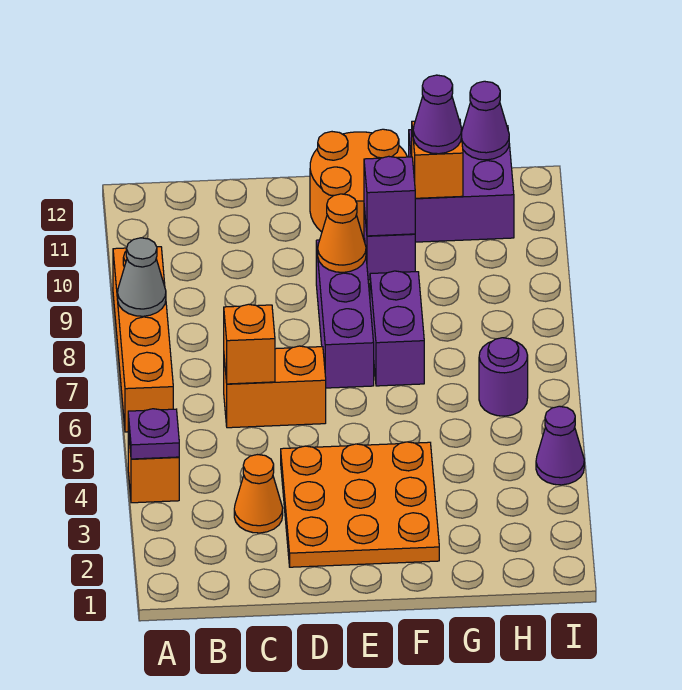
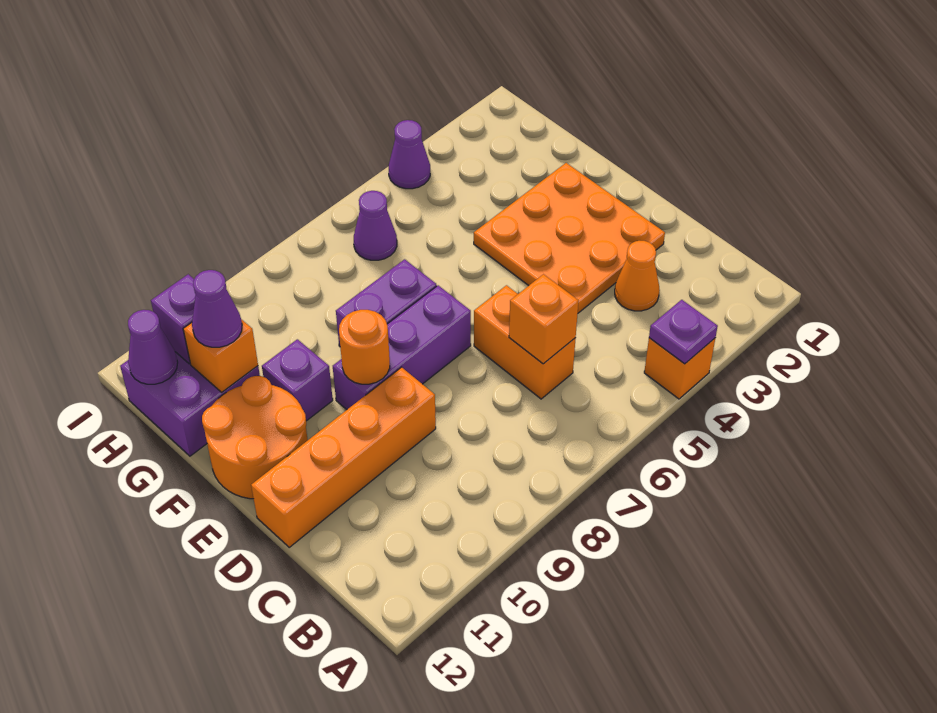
orange brick A6:A9 level 1 -> orange brick D9:D12 level 1
grey cone A8 level 2 -> none
orange cone E9 level 2 -> orange round brick E9 level 2
purple brick F10 level 2 -> purple brick H11 level 2
purple round brick H6 level 1 -> purple cone H6 level 1

